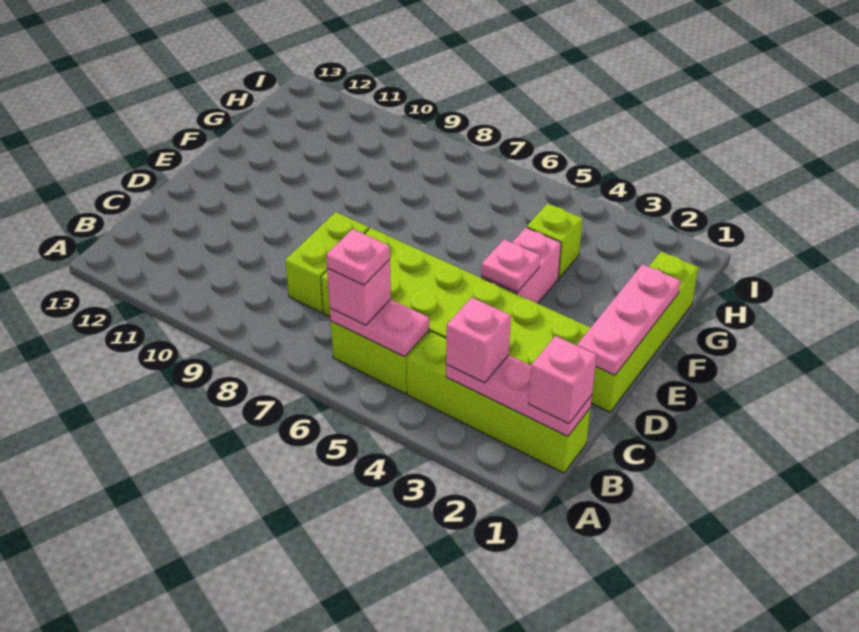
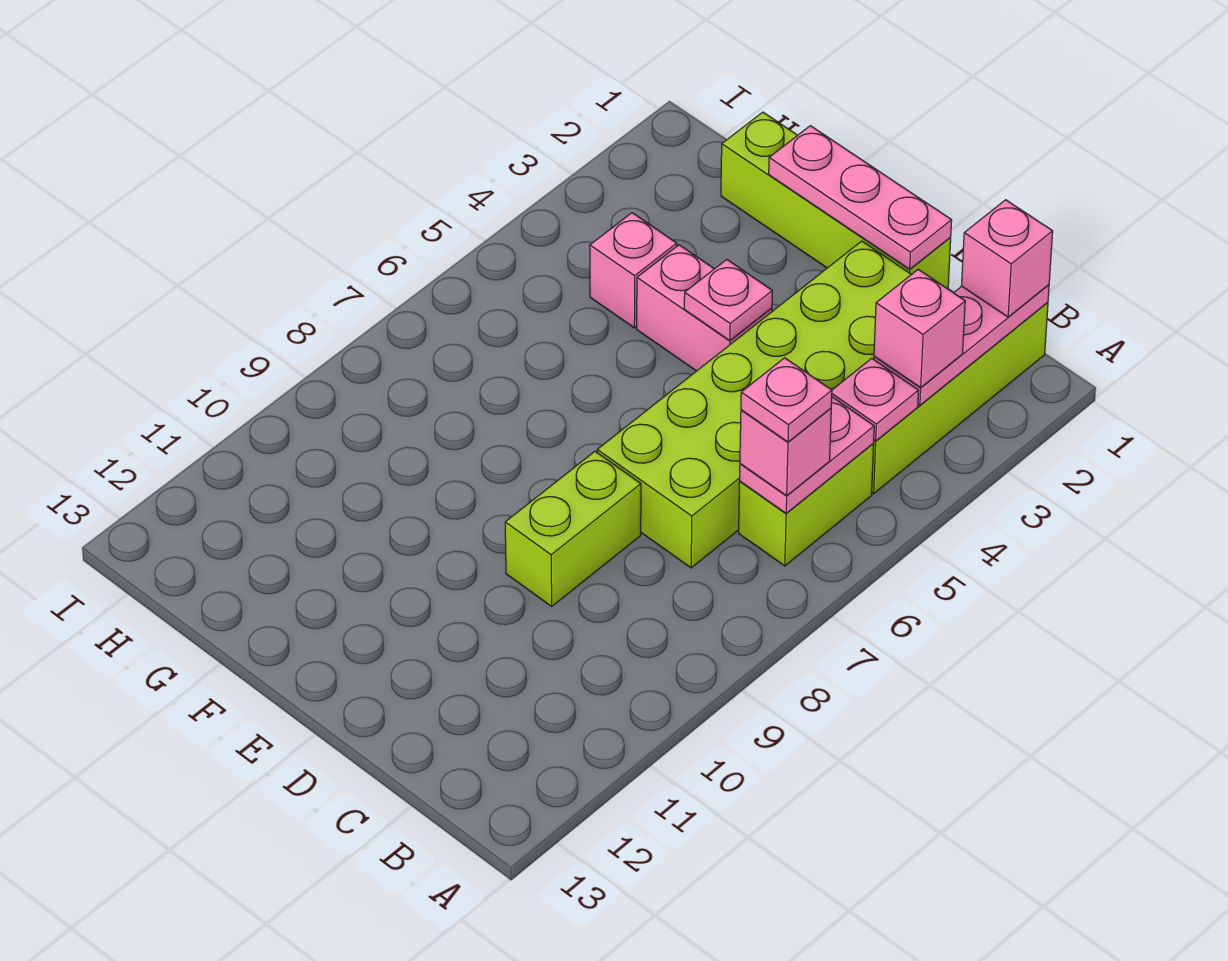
none -> pink plate B4 level 2
lime brick C8:D8 level 1 -> lime brick D8:D9 level 1
lime brick G4 level 1 -> pink brick G4 level 1

